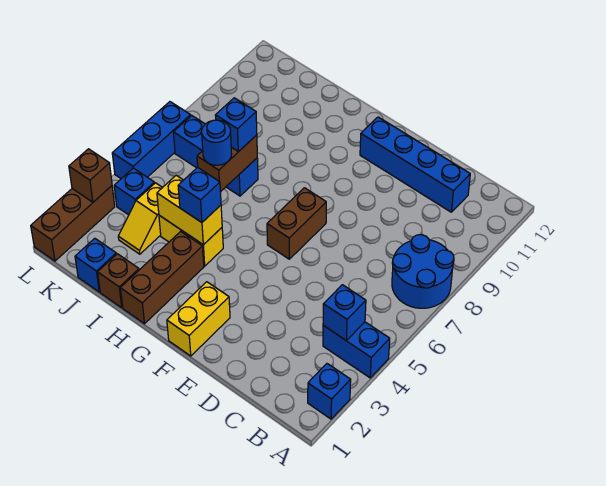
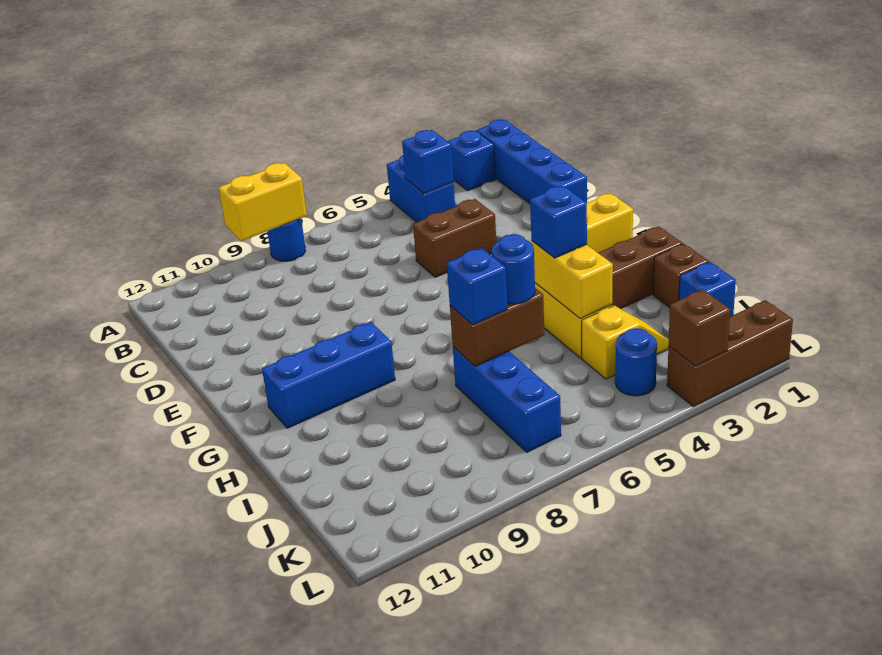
blue round brick A7:B8 level 1 -> blue round brick A8 level 1
none -> yellow brick A8:A9 level 2
blue brick C11:F11 level 1 -> blue brick A1:D1 level 1
brown brick F6:F7 level 1 -> brown brick D4:D5 level 1
blue brick K4 level 1 -> blue round brick K4 level 1
blue brick L5:L7 level 1 -> blue brick G9:G11 level 1

